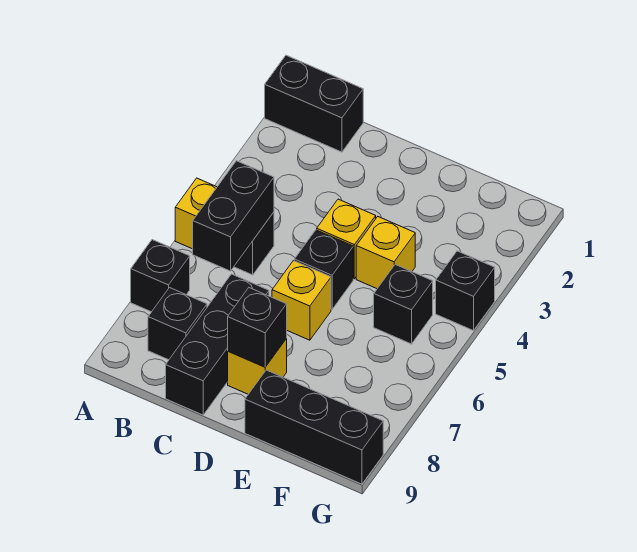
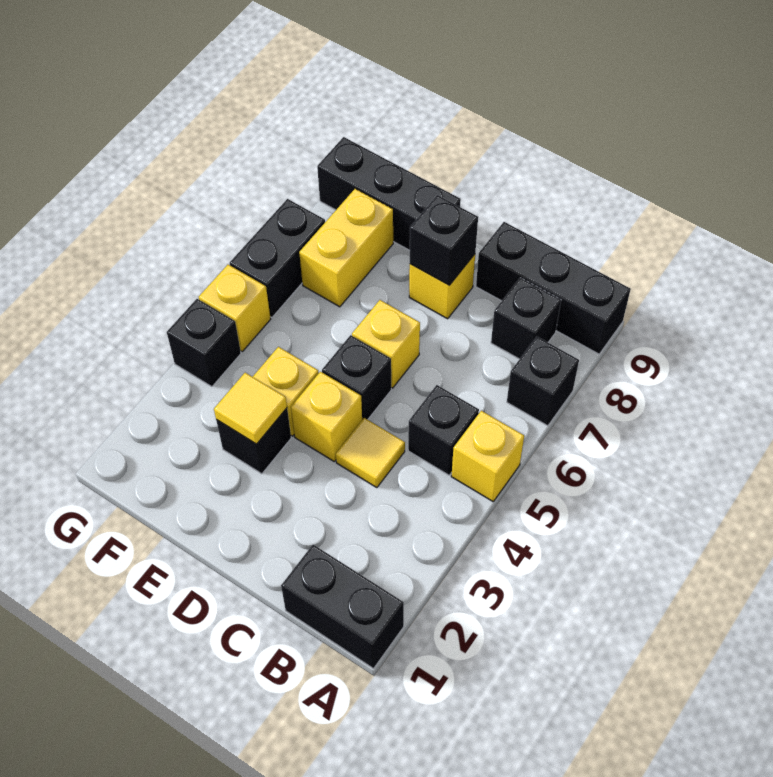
black brick B5:B6 level 2 -> black brick G6:G7 level 1
none -> yellow tile C4 level 1
black brick C7:C9 level 1 -> black brick A9:C9 level 1
none -> yellow tile E3 level 2
black brick F5 level 1 -> black brick E3 level 1
none -> yellow brick F7:F8 level 1
none -> yellow brick G5 level 1

